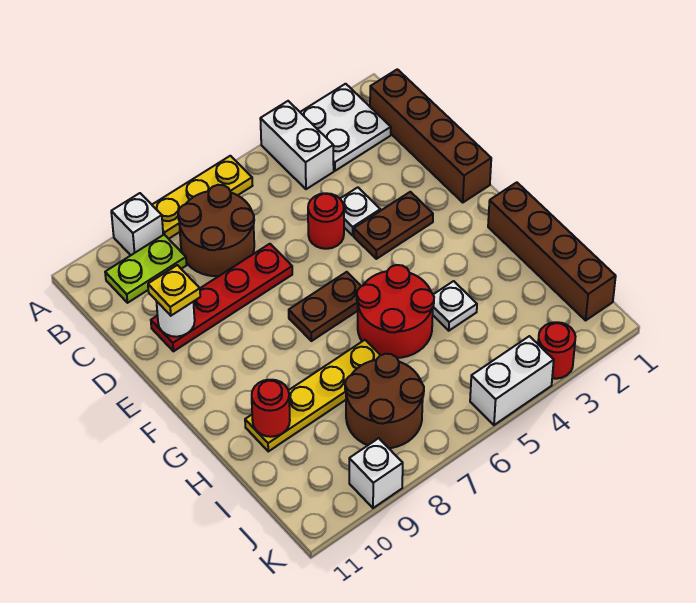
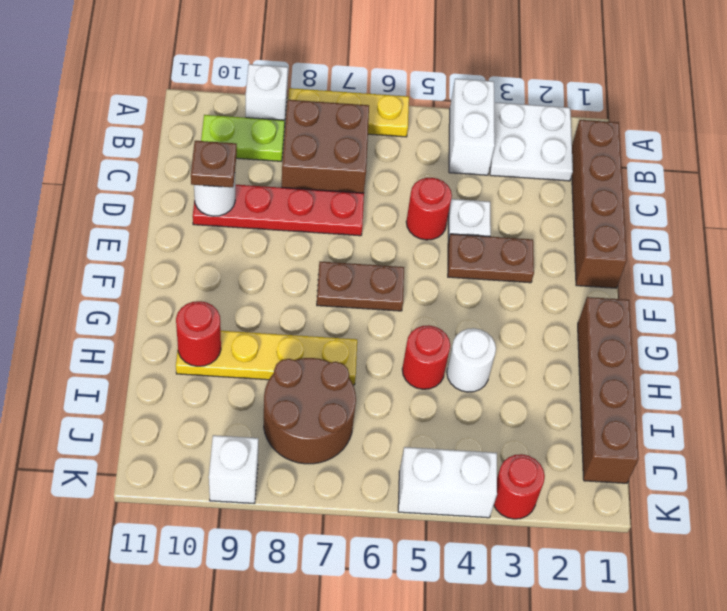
brown round brick B7:C8 level 1 -> brown brick B7:C8 level 1
yellow plate D10 level 3 -> brown plate D10 level 3
red round brick G5:H6 level 1 -> red round brick H5 level 1
white plate H4 level 1 -> white round brick H4 level 1

